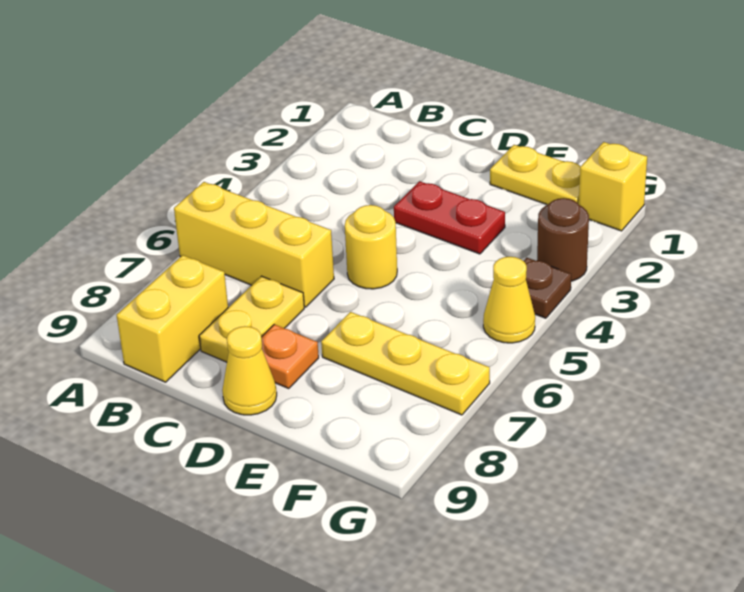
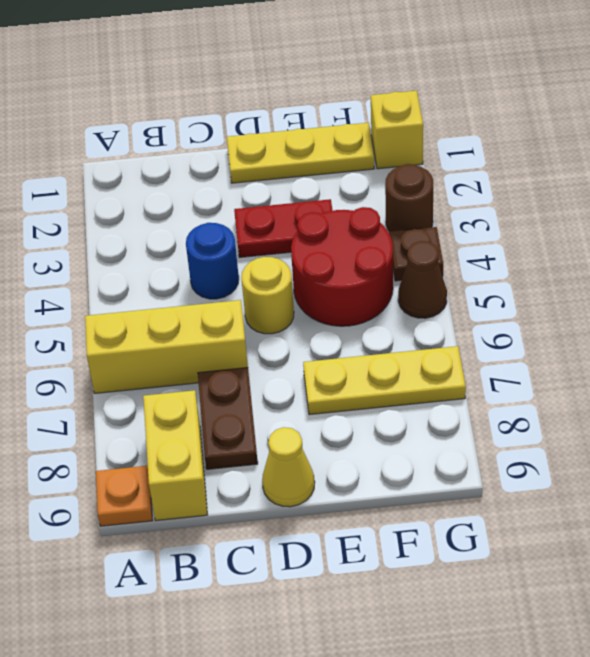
none -> blue round brick C4 level 1
yellow plate C7:C8 level 1 -> brown plate C7:C8 level 1
orange plate D8 level 1 -> orange plate A9 level 1
yellow plate E1:F1 level 1 -> yellow plate D1:F1 level 1
none -> red round brick E4:F5 level 1
yellow cone G5 level 1 -> brown cone G5 level 1

